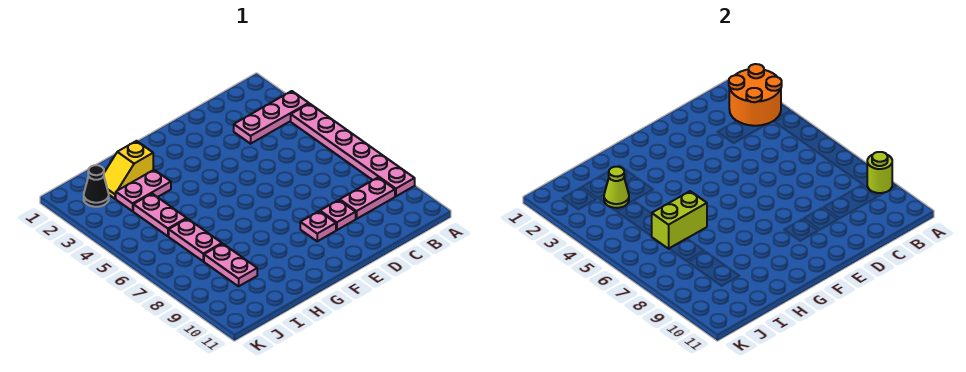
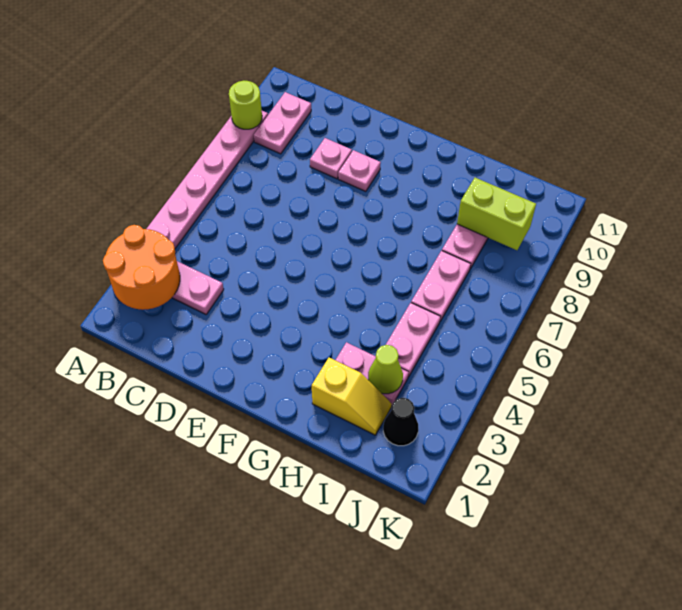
pink plate B9:C9 level 1 -> pink plate B9:B10 level 1
lime brick H6:I6 level 2 -> lime brick I9:J9 level 2

